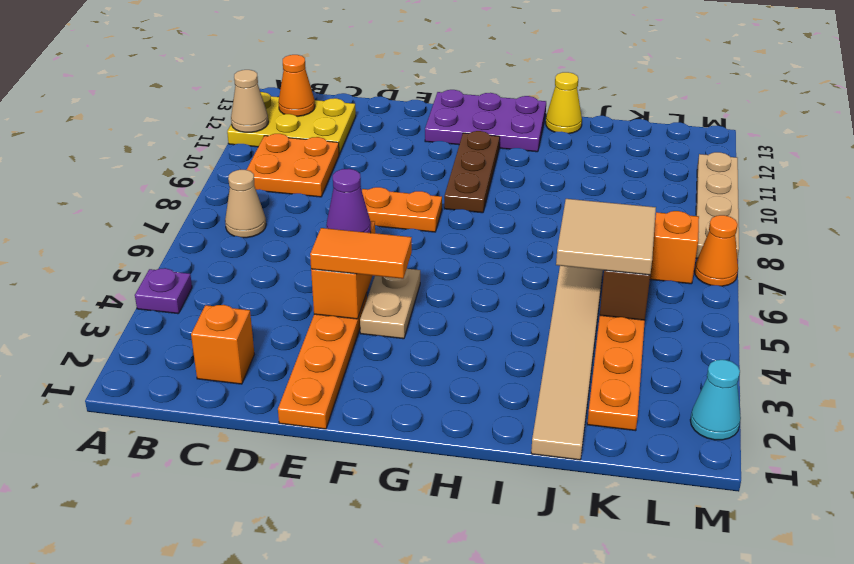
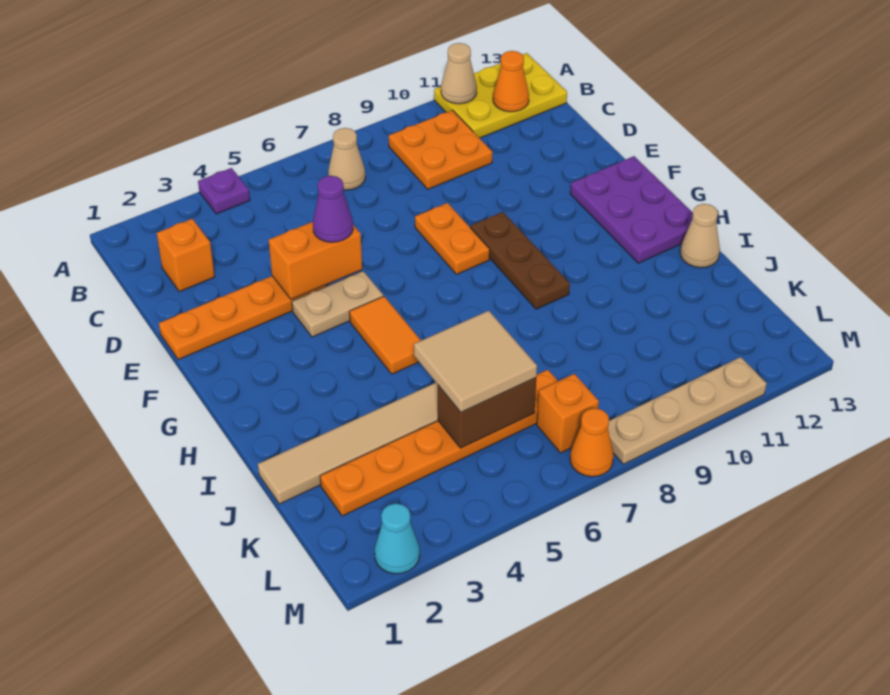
yellow plate A11:C12 level 1 -> yellow plate A11:B13 level 1
orange tile E4:F4 level 3 -> orange tile G5:H5 level 1
brown plate G9:G11 level 1 -> brown plate F9:H9 level 1
yellow cone I13 level 1 -> tan cone I13 level 1

